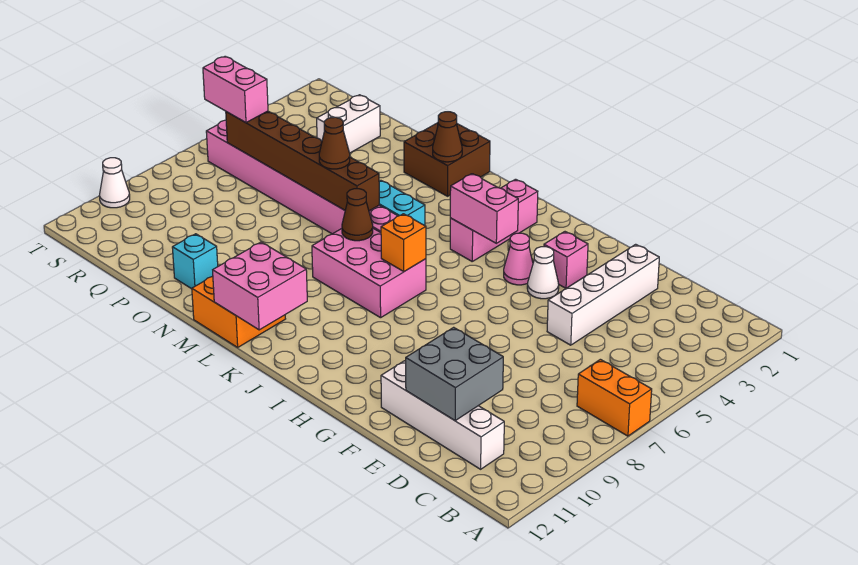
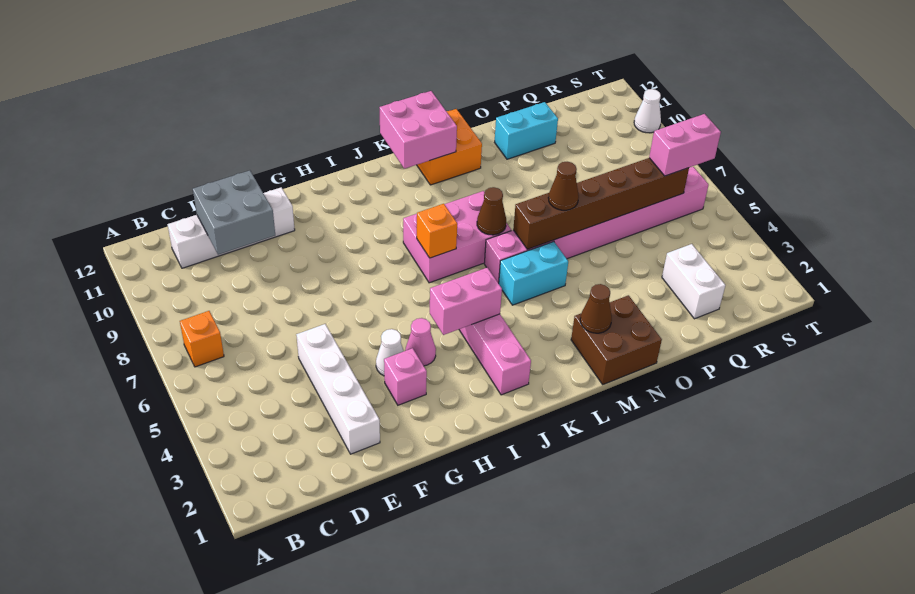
orange brick A7:B7 level 1 -> orange brick B7 level 1
cyan brick O11 level 1 -> cyan brick O11:P11 level 1

